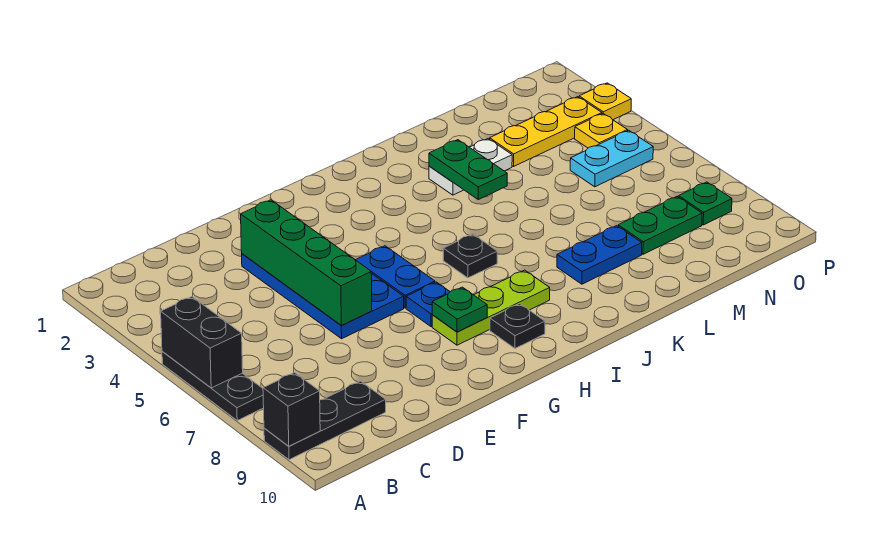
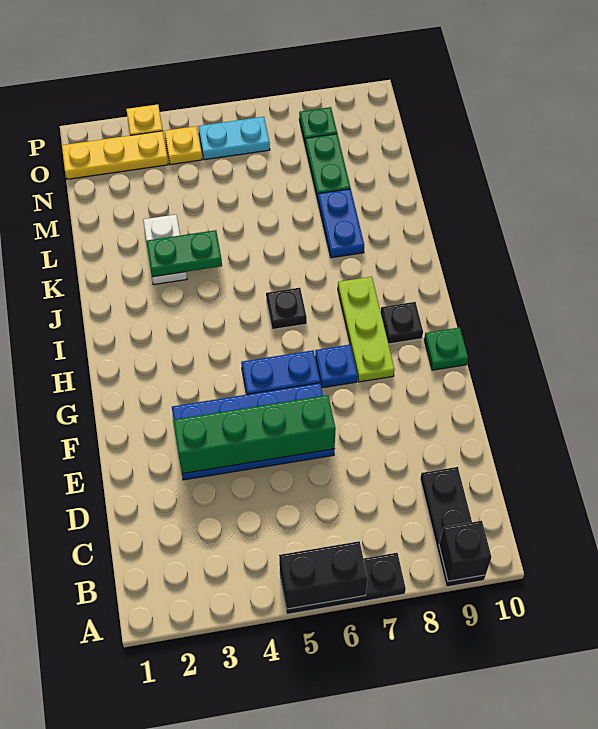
green plate G8 level 2 -> green plate G10 level 1
yellow plate M3:O3 level 1 -> yellow plate O1:O3 level 1
cyan plate N5:O5 level 1 -> cyan plate O5:O6 level 1

